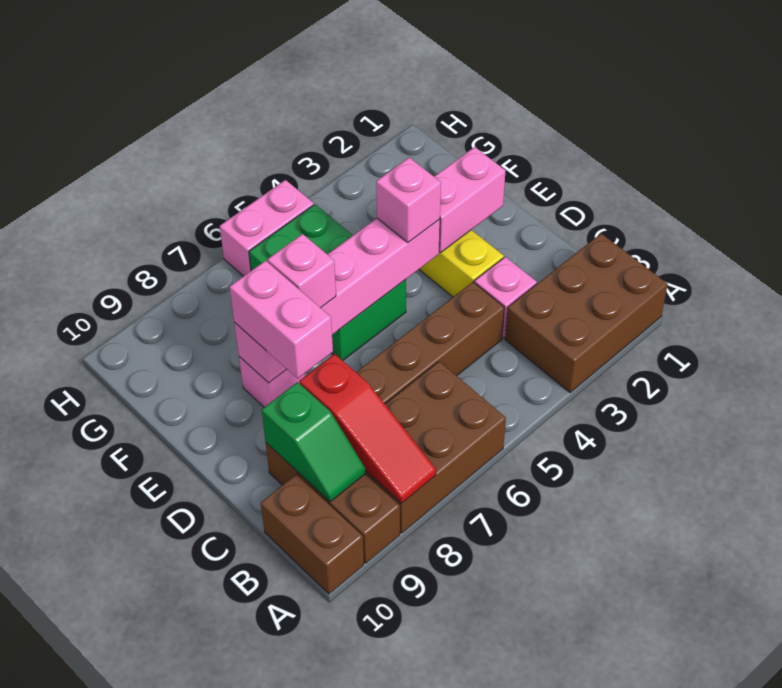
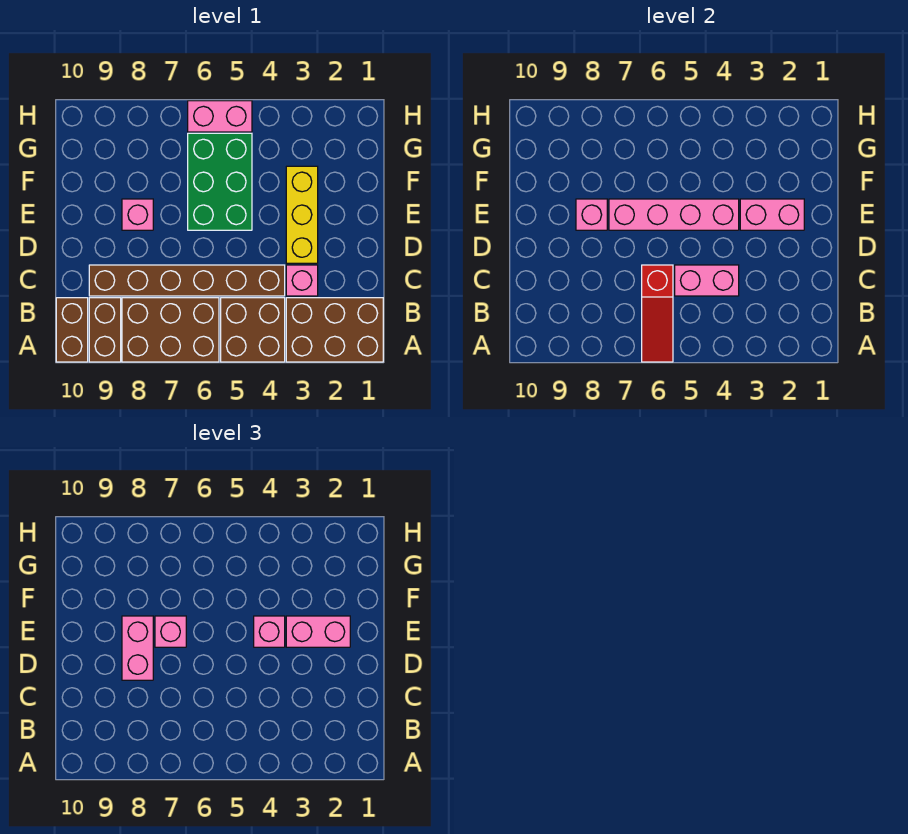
none -> brown brick A4:B5 level 1
red slope A8:C8 level 2 top C -> red slope A6:C6 level 2 top C
green slope B9:C9 level 2 top C -> none
none -> pink brick C4:C5 level 2
none -> pink brick E2:E3 level 3

